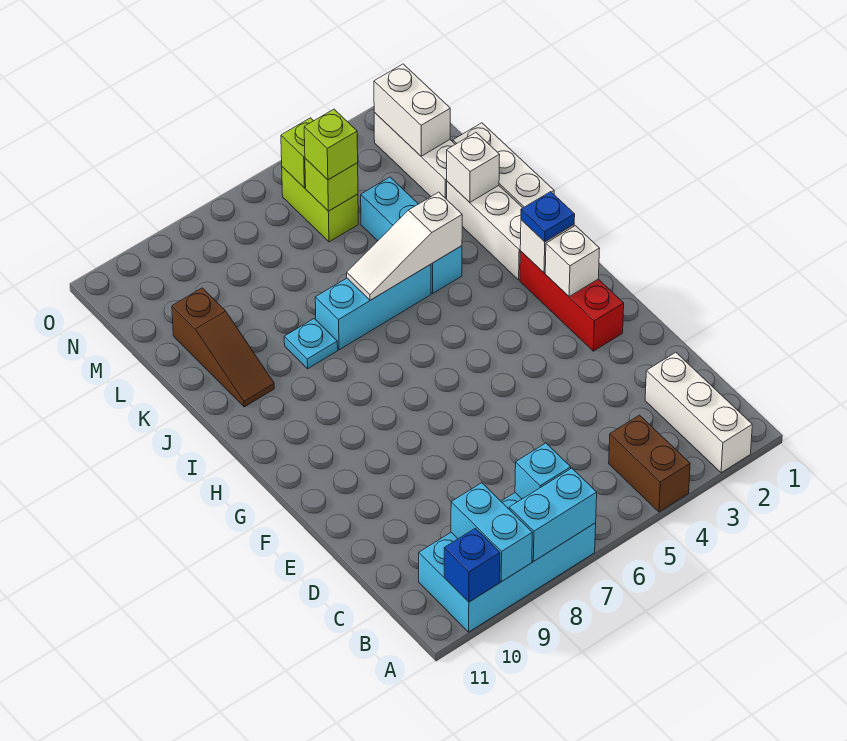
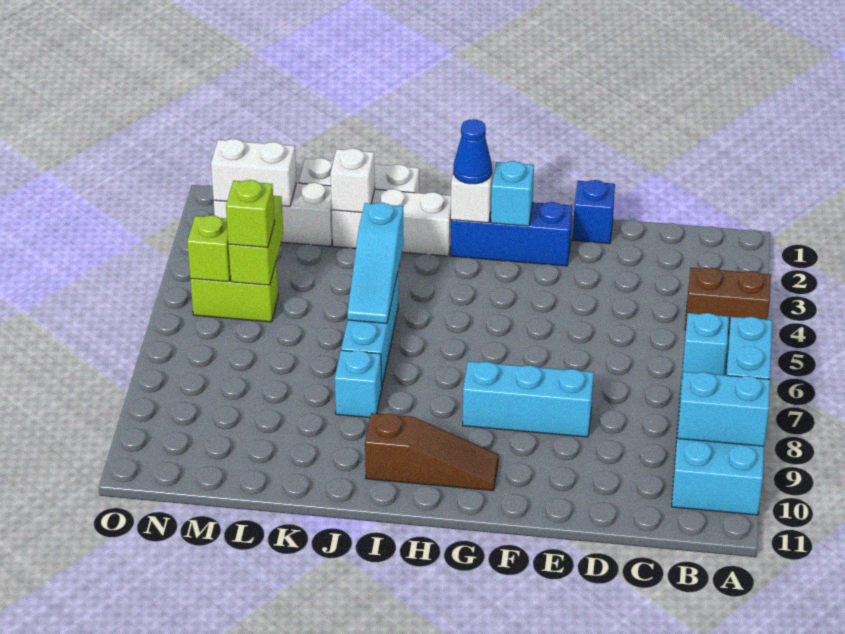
white brick A2:C2 level 1 -> none
blue brick A10 level 2 -> blue brick E1 level 1
red brick F2:H2 level 1 -> blue brick F2:H2 level 1
white brick G2 level 2 -> cyan brick G2 level 2
blue plate H2 level 3 -> blue cone H2 level 3
cyan brick J4:L4 level 1 -> cyan brick E8:G8 level 1
white slope J4:J6 level 2 top 4 -> cyan slope J4:J6 level 2 top 4
cyan plate J8 level 1 -> cyan brick J8 level 1
brown slope J10:L10 level 1 top L -> brown slope G10:I10 level 1 top I
lime brick M5 level 2 -> lime brick M4:M5 level 2

